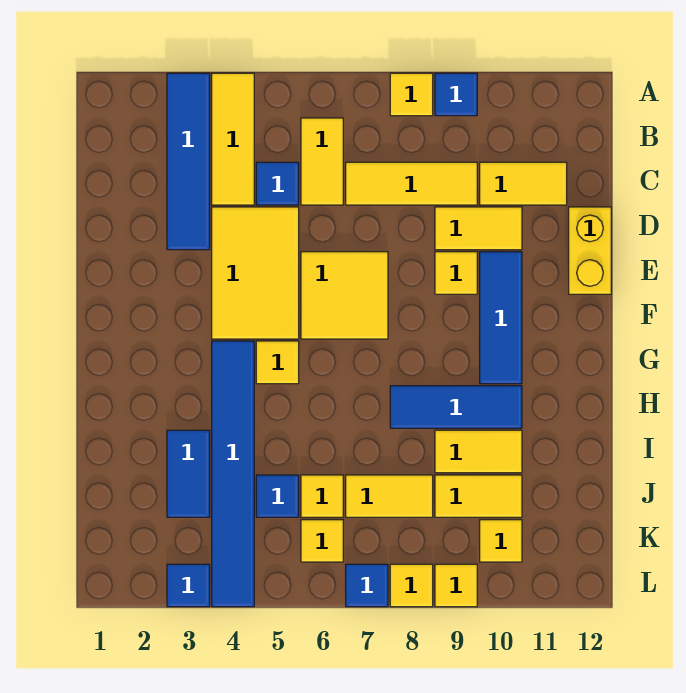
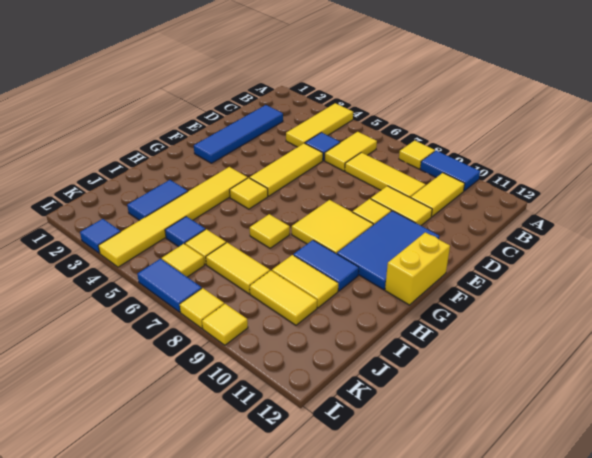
blue tile A3:D3 level 1 -> blue tile C2:F2 level 1
blue tile A9 level 1 -> blue tile A9:A10 level 1
yellow tile C10:C11 level 1 -> yellow tile B10:C10 level 1
yellow tile D4:F5 level 1 -> yellow tile D5:F5 level 1
yellow brick D12:E12 level 1 -> yellow brick F12:G12 level 1
yellow tile E6:F7 level 1 -> yellow tile F8:G9 level 1
blue tile E10:G10 level 1 -> blue tile E10:G11 level 1
blue tile G4:L4 level 1 -> yellow tile G4:L4 level 1
blue tile H8:H10 level 1 -> blue tile H9:H10 level 1
yellow tile K10 level 1 -> yellow tile H7 level 1
blue tile L7 level 1 -> blue tile L6:L7 level 1

